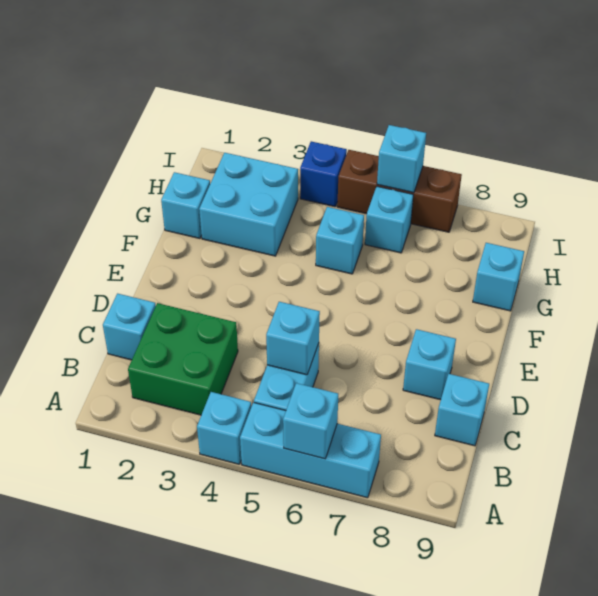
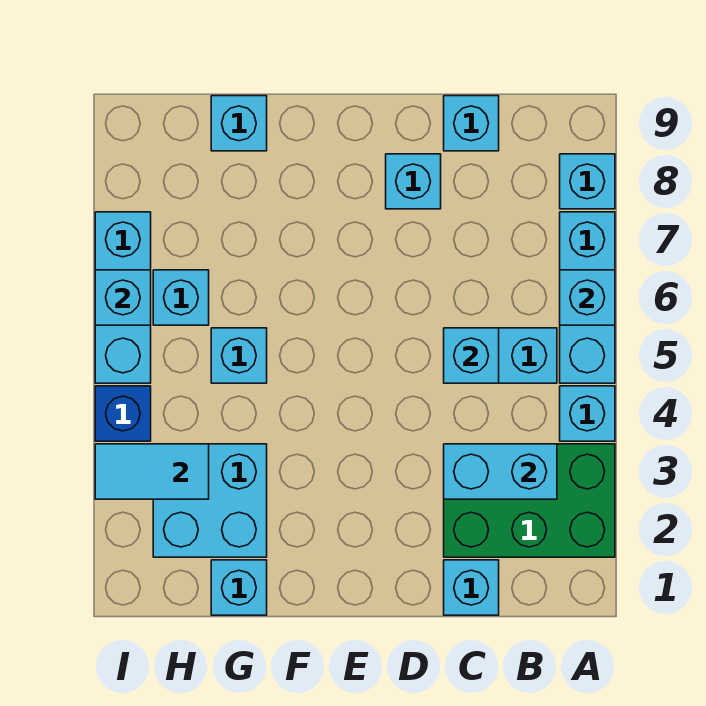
none -> cyan brick A8 level 1
green brick B2:C3 level 1 -> green brick A2:C3 level 1
none -> cyan brick B3:C3 level 2
none -> cyan tile H3:I3 level 2
brown brick I5:I7 level 1 -> cyan brick I5:I7 level 1

